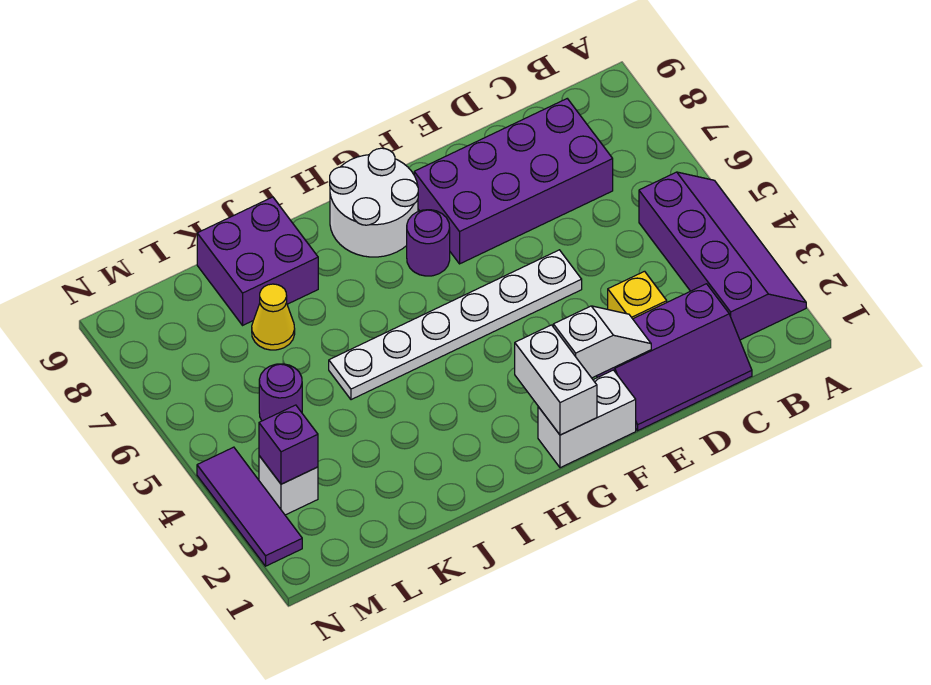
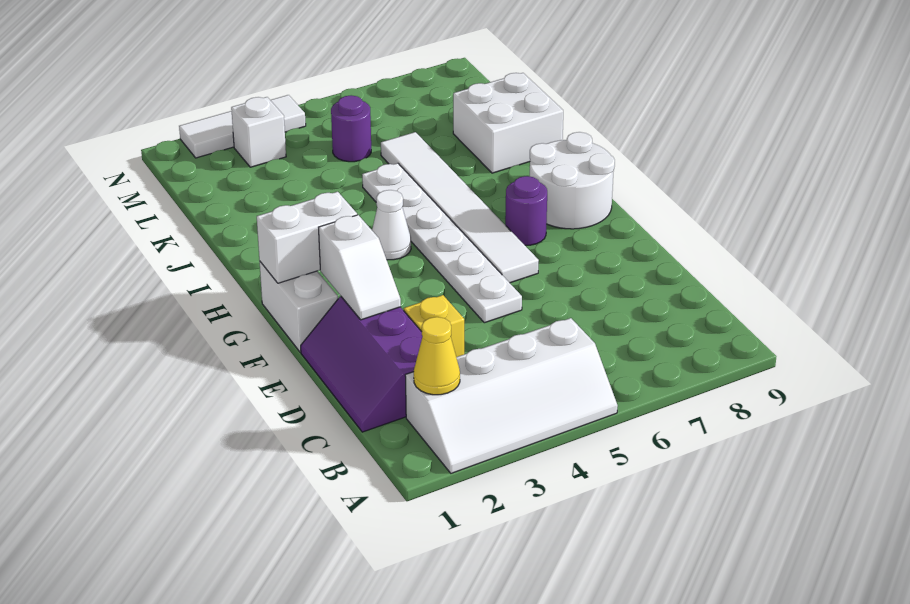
purple slope A2:B5 level 1 top B -> white slope A2:B5 level 1 top B
purple brick C7:F8 level 1 -> none
none -> white tile F6:K6 level 1
none -> white cone H4 level 1
purple brick J8:K9 level 1 -> white brick J8:K9 level 1
yellow cone K7 level 1 -> yellow cone B2 level 2
purple brick M3 level 2 -> none
purple tile N2:N4 level 1 -> white tile N2:N4 level 1

